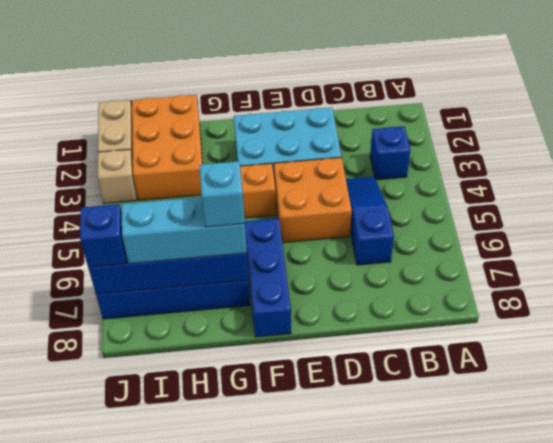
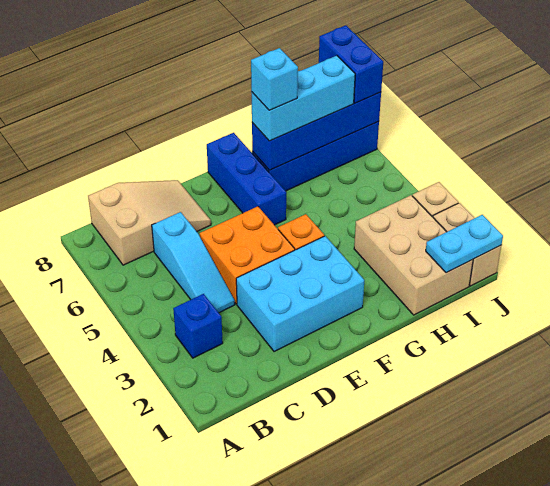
none -> tan slope B7:D8 level 1 top B
blue slope C4:C6 level 1 top 6 -> cyan slope C4:C6 level 1 top 6
orange brick H1:I3 level 1 -> tan brick H1:I3 level 1
none -> cyan plate I1:J1 level 2
blue brick J7 level 3 -> blue brick J7:J8 level 3

